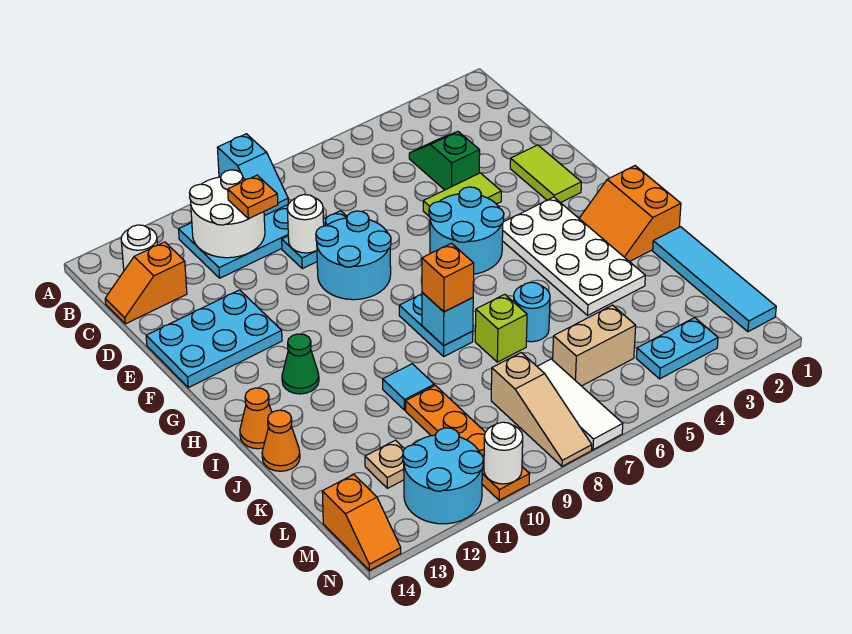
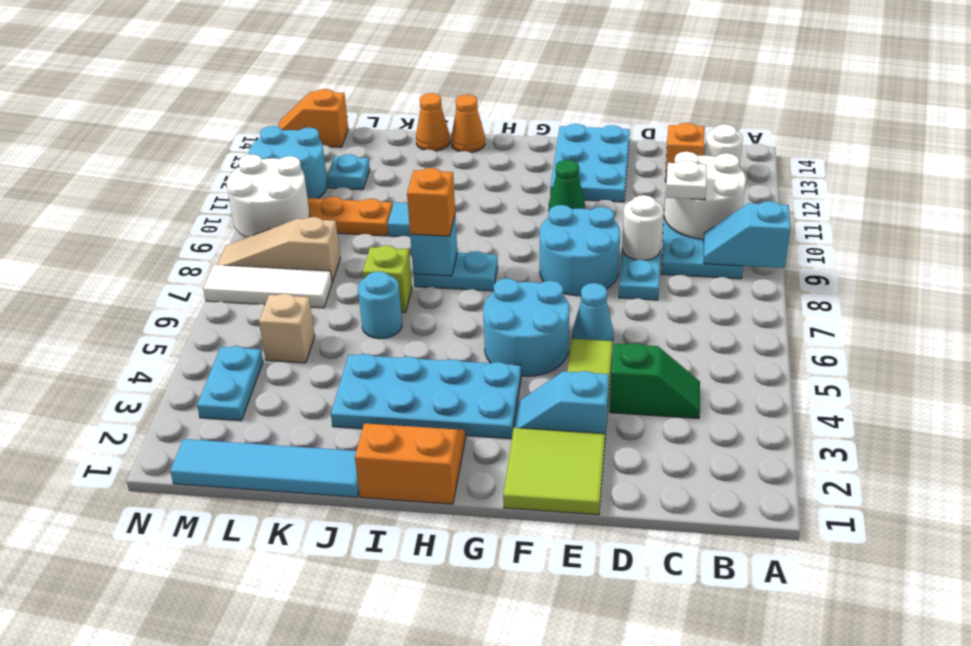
orange plate C10 level 3 -> white plate C10 level 3
lime tile E2:F2 level 1 -> lime tile E1:F2 level 1
none -> cyan slope E3:F3 level 1 top E
none -> cyan cone E6 level 1
white plate G3:J4 level 1 -> cyan plate G3:J4 level 1
green cone H12 level 1 -> green cone F11 level 1
tan brick L5:L6 level 1 -> tan brick L5 level 1
tan plate L12 level 1 -> cyan plate L12 level 1
white round brick N10 level 2 -> white round brick M9:N10 level 2

